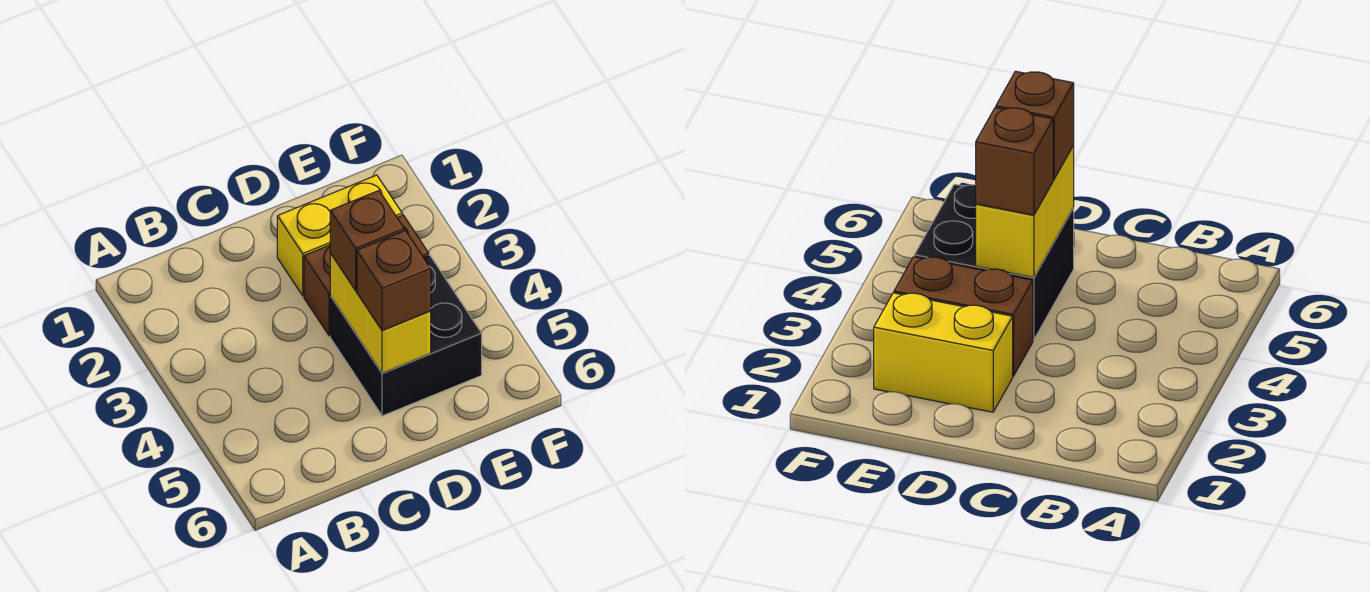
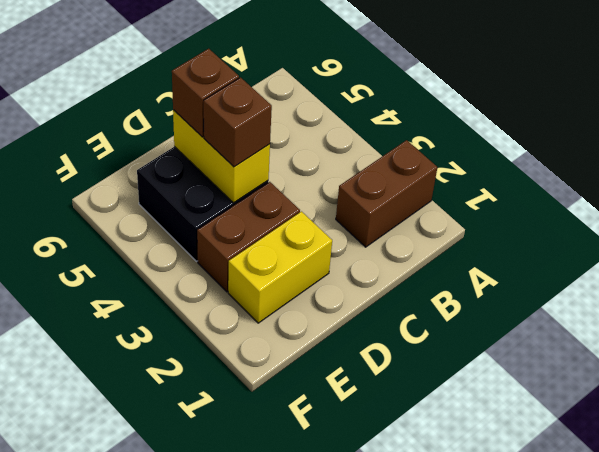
none -> brown brick A2:B2 level 1

